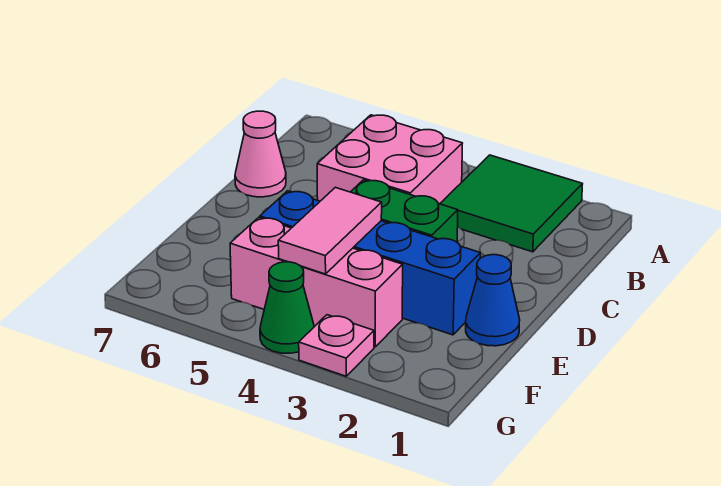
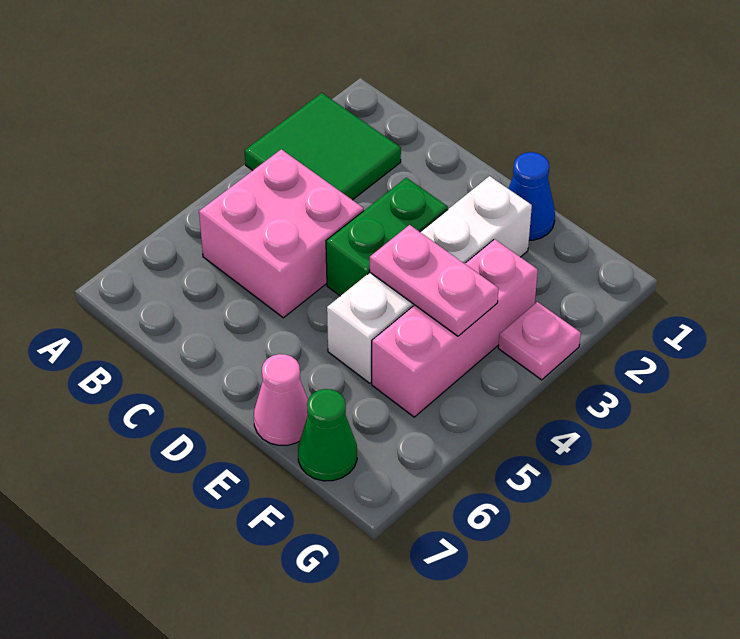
pink cone C7 level 1 -> pink cone E7 level 1
blue brick E2:E5 level 1 -> white brick E2:E5 level 1
pink tile E4:F4 level 2 -> pink plate E4:F4 level 2
green cone G4 level 1 -> green cone F7 level 1

